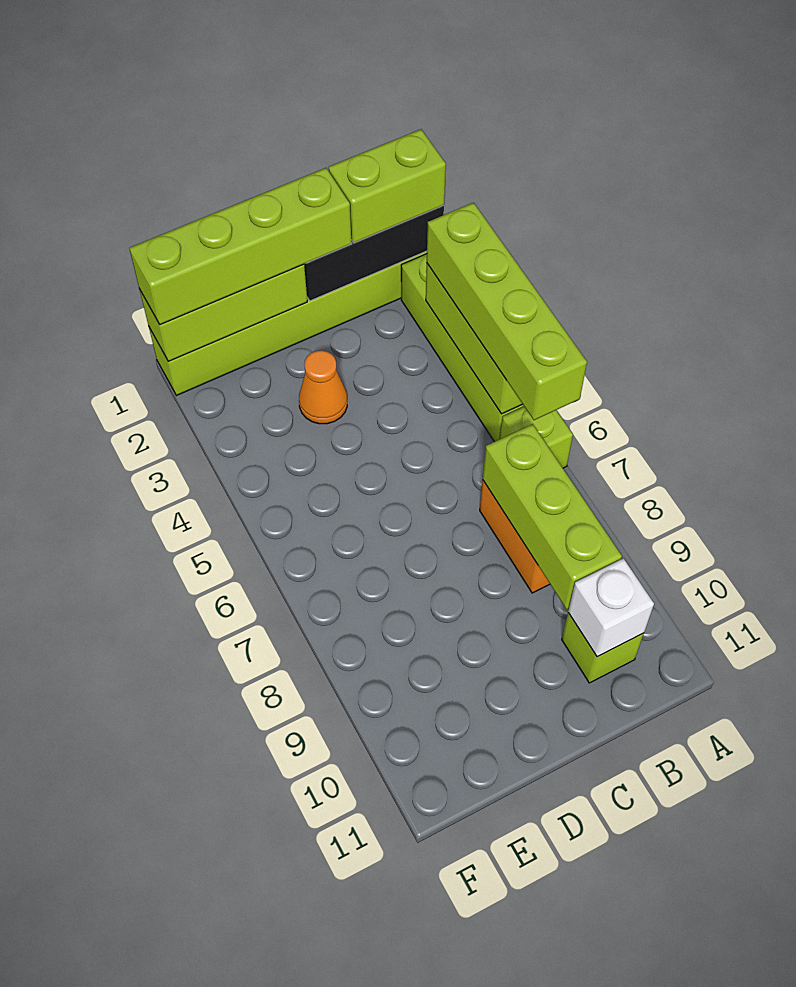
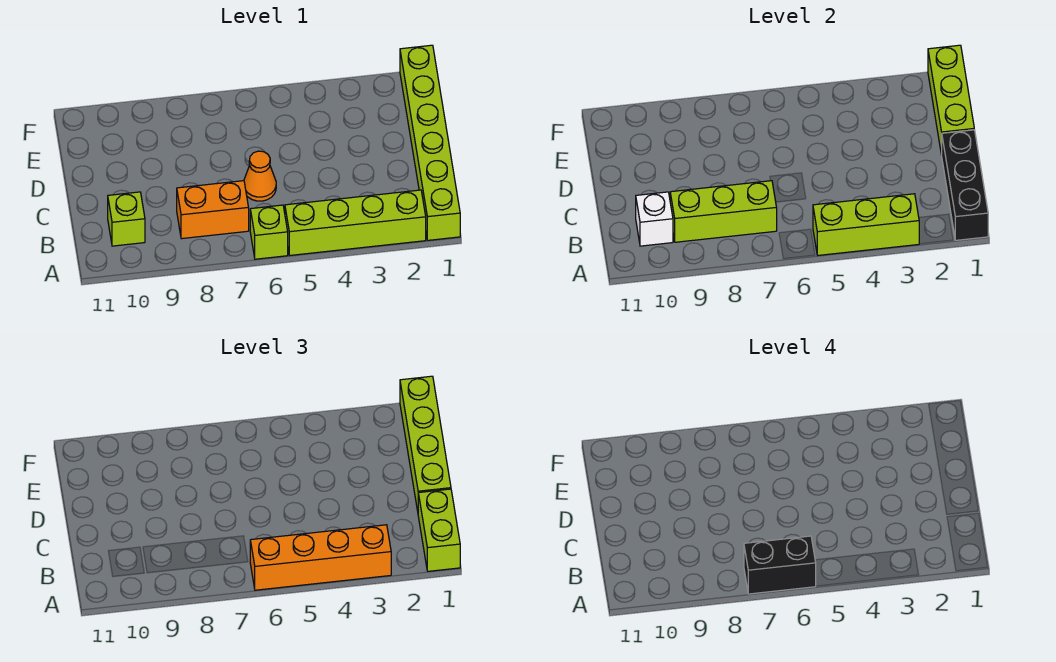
lime brick A3:A6 level 3 -> orange brick A3:A6 level 3
none -> black brick A6:A7 level 4
orange cone D3 level 1 -> orange cone C6 level 1

